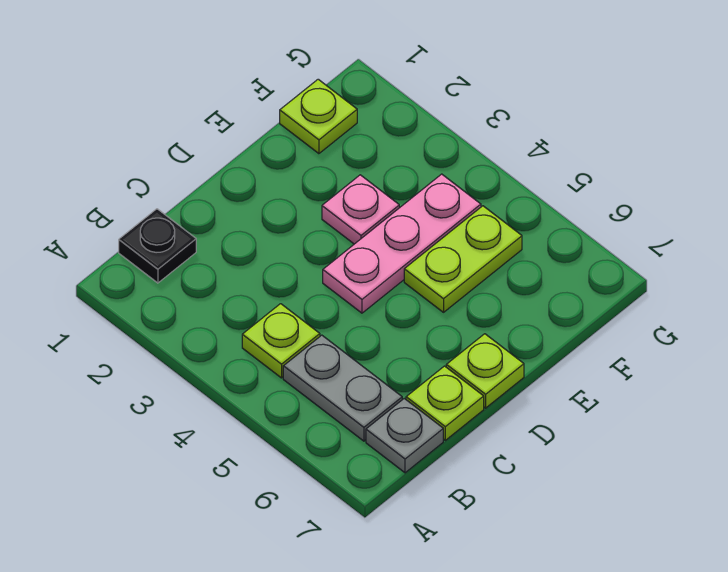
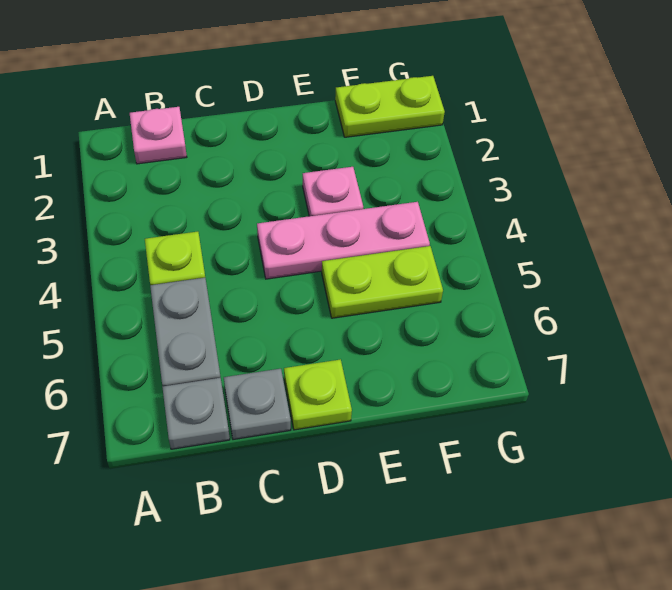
black plate B1 level 1 -> pink plate B1 level 1
lime plate C7 level 1 -> grey plate C7 level 1
lime plate F1 level 1 -> lime plate F1:G1 level 1

